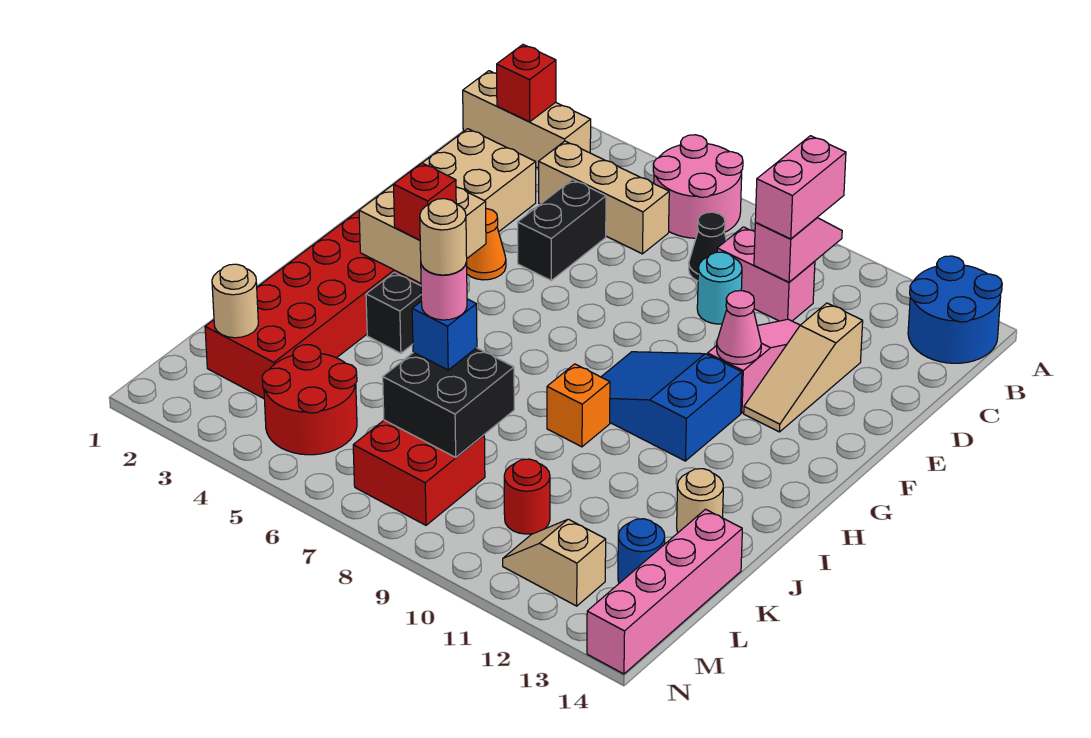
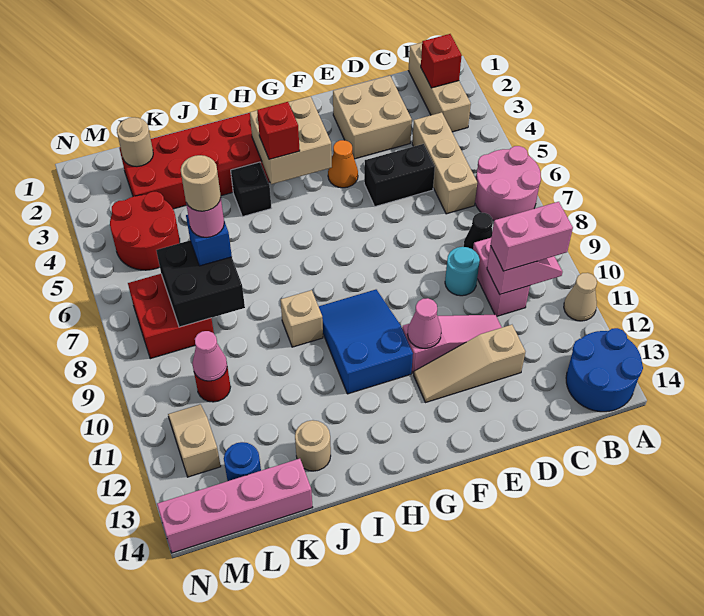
none -> tan cone A11 level 1
orange brick I9 level 1 -> tan brick I9 level 1
none -> pink cone L10 level 2

